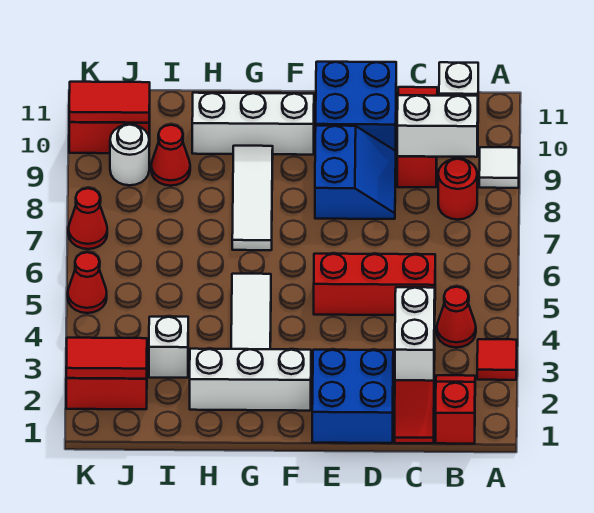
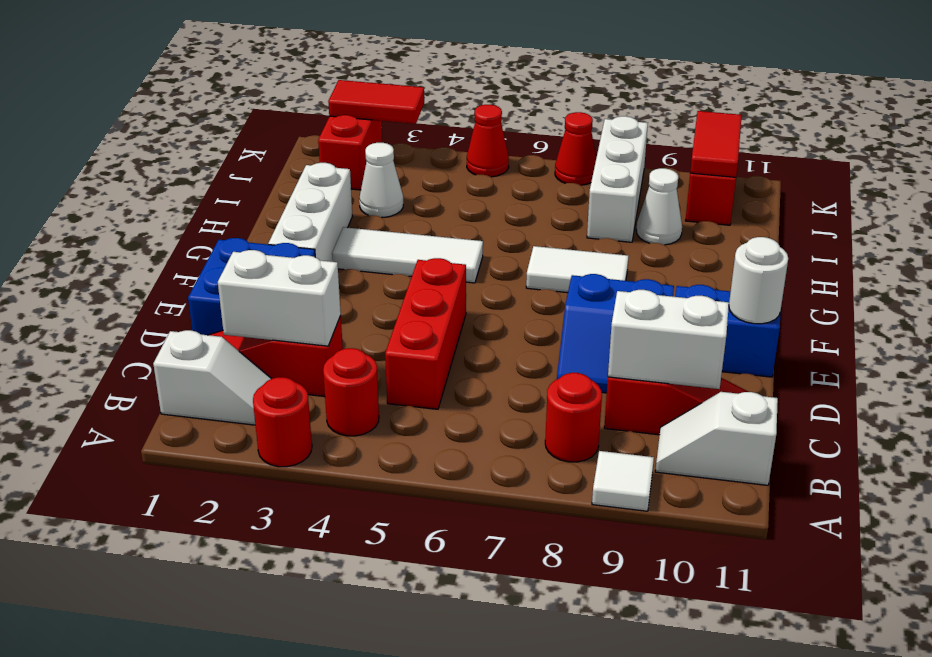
red tile A3 level 1 -> red round brick A3 level 1
red slope B1:B2 level 1 top 1 -> white slope B1:B2 level 1 top 1
red cone B4 level 1 -> red round brick B4 level 1
white brick B9:C9 level 2 -> white brick C9:C10 level 2
blue brick D10:E11 level 1 -> blue brick E10:E11 level 1
white brick F10:H10 level 1 -> white brick I8:K8 level 1
white tile G7:G9 level 1 -> white tile G7:G8 level 1
white brick I3 level 1 -> white cone I3 level 1
red cone I9 level 1 -> white cone I9 level 1
red tile J2:K2 level 2 -> red tile K2:K3 level 2
white round brick J9 level 1 -> white round brick E11 level 2

